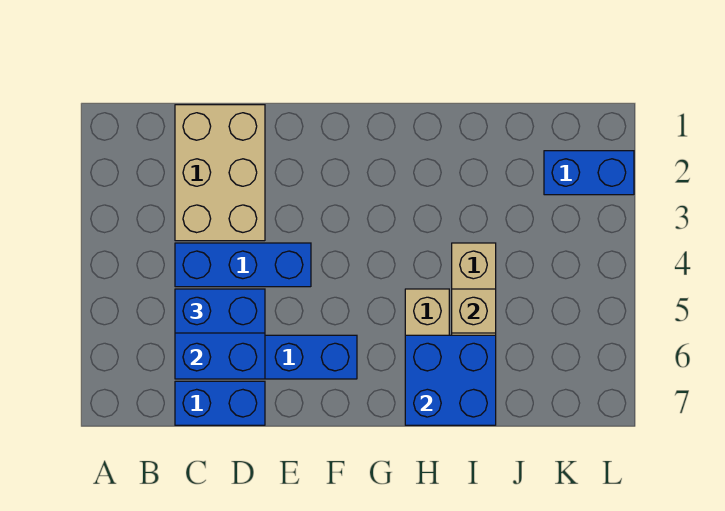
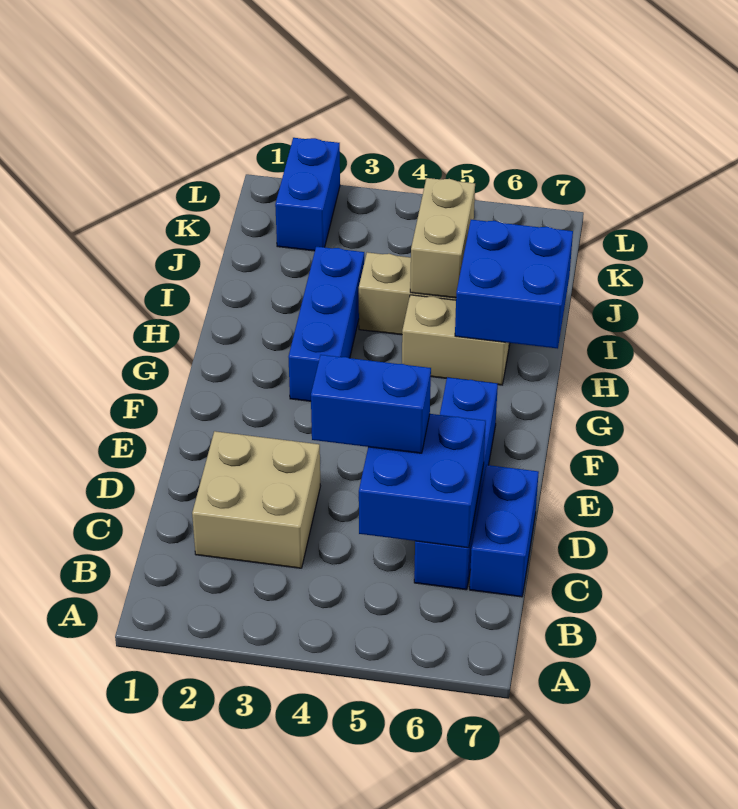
tan brick C1:D3 level 1 -> tan brick C2:D3 level 1
blue brick C4:E4 level 1 -> blue brick G3:I3 level 1
blue brick C5:D5 level 3 -> blue brick D4:D5 level 3
tan brick I5 level 2 -> tan brick I5:J5 level 2

